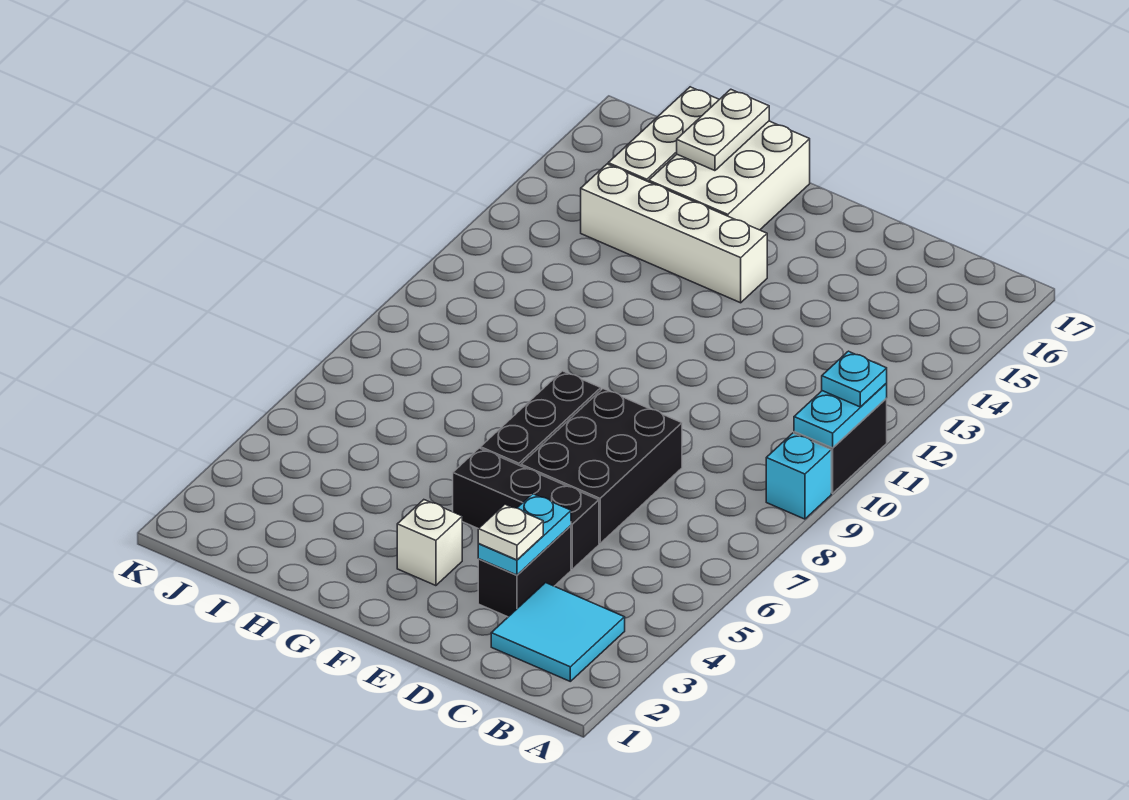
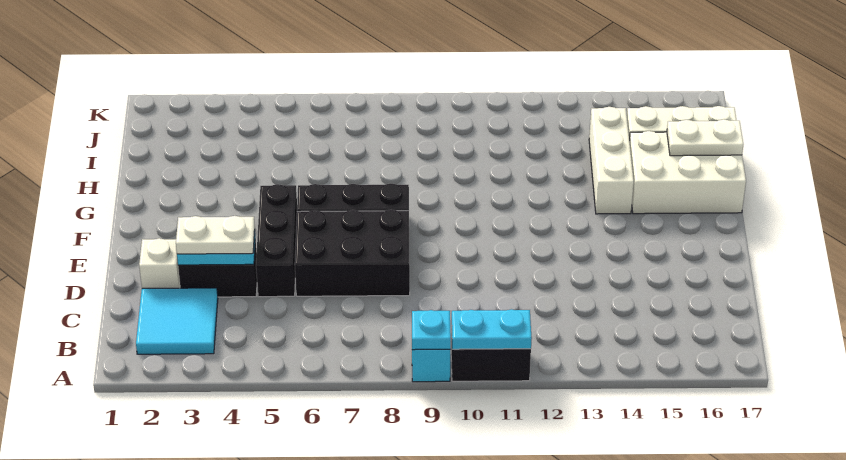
cyan plate A11 level 3 -> cyan plate A9 level 2
white plate D3 level 3 -> white plate D3:D4 level 3
white brick F3 level 1 -> white brick D2 level 1
white brick F14:I14 level 1 -> white brick G14:I14 level 1

